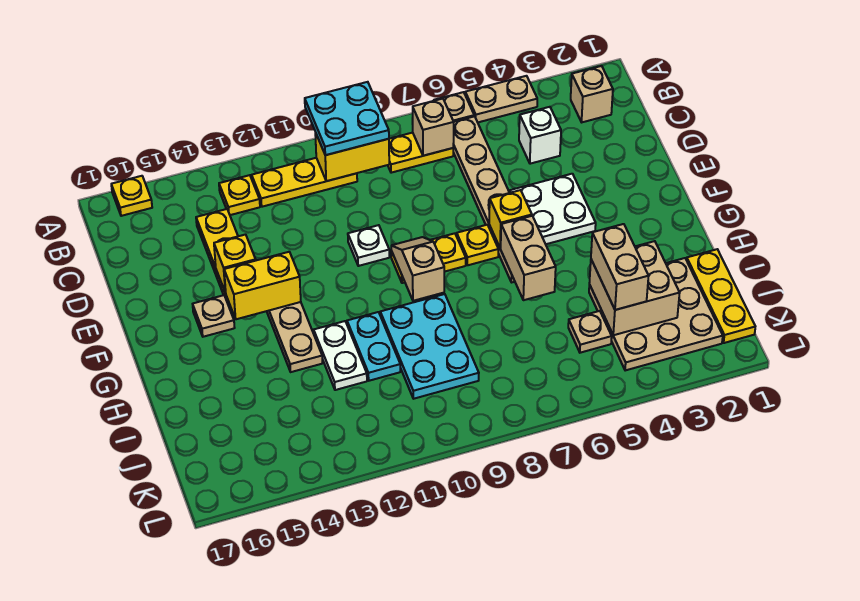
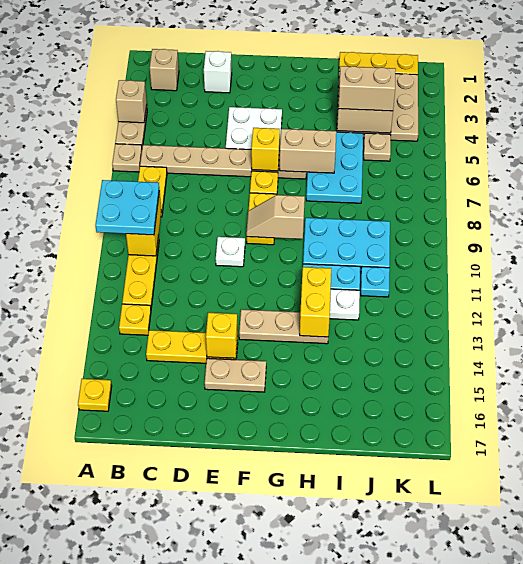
tan brick B7 level 2 -> tan brick A4 level 2
white brick C4 level 1 -> white brick D2 level 1
yellow brick F13:F14 level 2 -> yellow brick H12:H13 level 2
tan plate F15 level 1 -> tan plate E15:F15 level 1
none -> cyan plate H5:I7 level 1
none -> cyan plate J11 level 1

